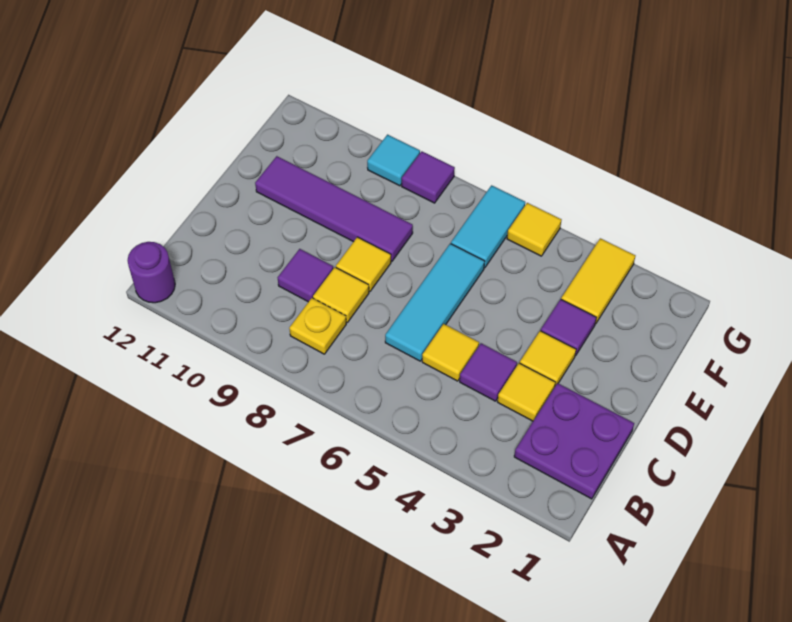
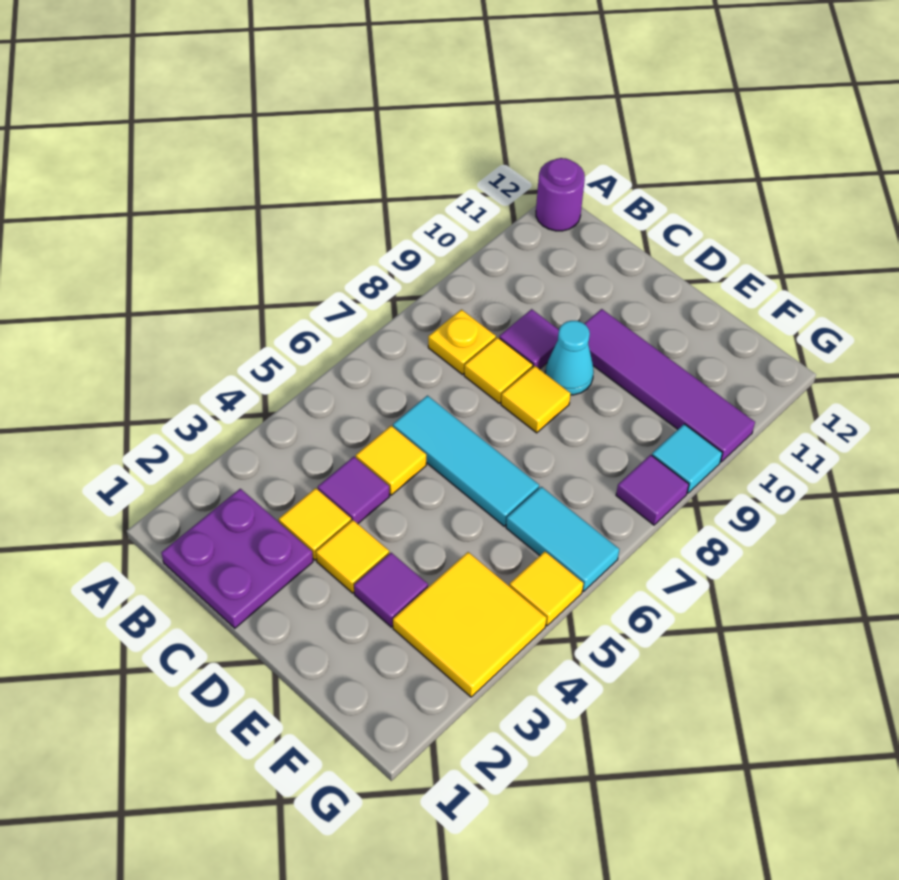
none -> cyan cone D9 level 1
purple tile E8:E11 level 1 -> purple tile D10:G10 level 1
yellow tile F3:G3 level 1 -> yellow tile F3:G4 level 1

